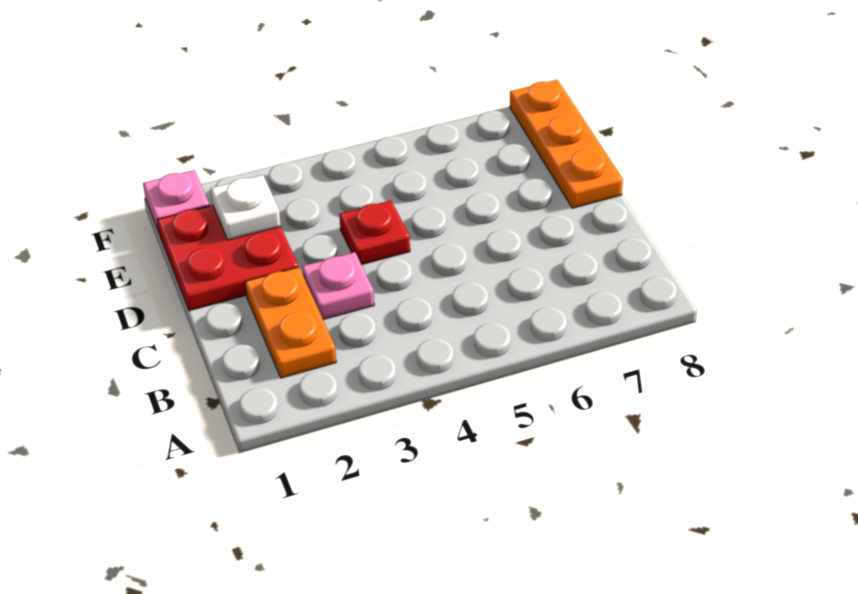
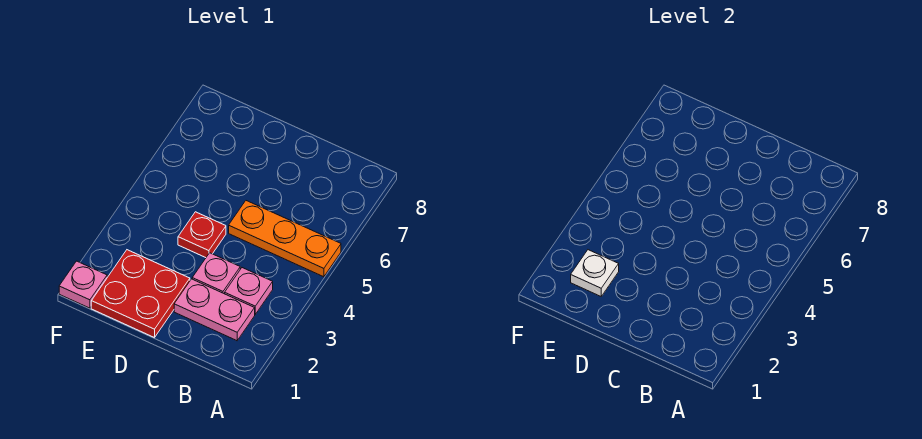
orange plate B2:C2 level 1 -> pink plate B2:C2 level 1
none -> pink plate B3 level 1
orange plate D8:F8 level 1 -> orange plate A5:C5 level 1

